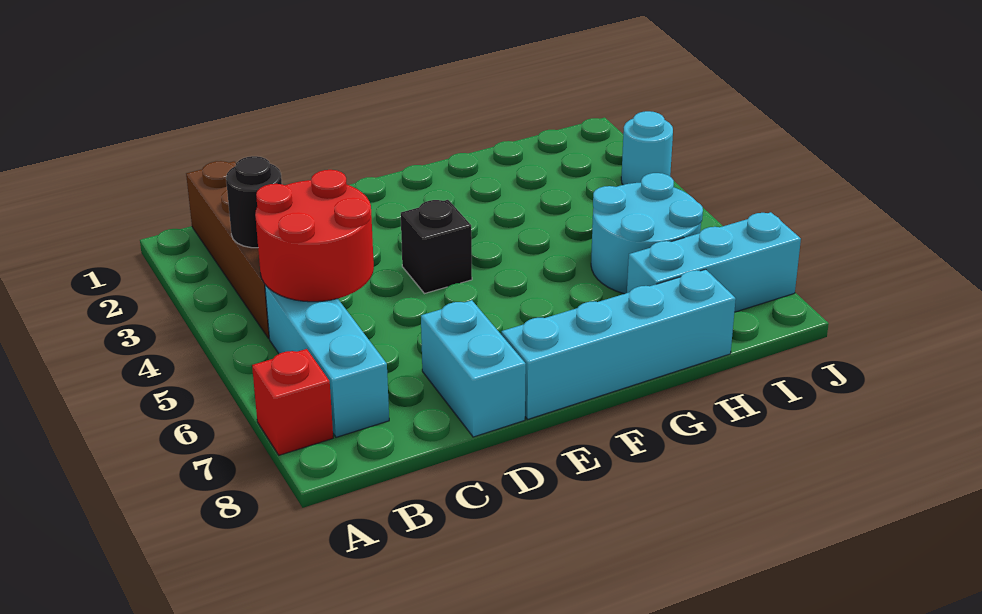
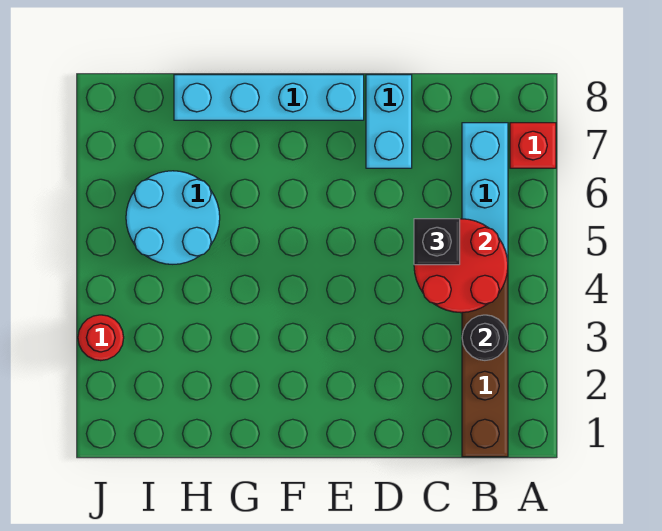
black brick E4 level 1 -> black brick C5 level 3
cyan brick H7:J7 level 1 -> none
cyan round brick J3 level 1 -> red round brick J3 level 1

